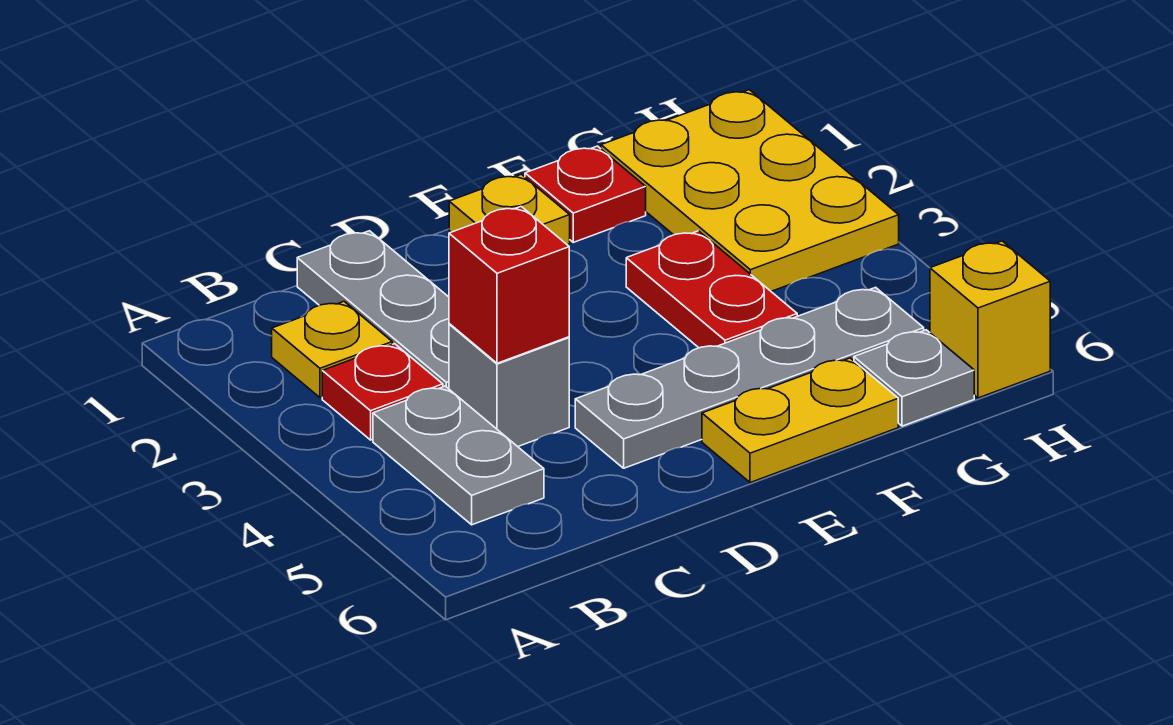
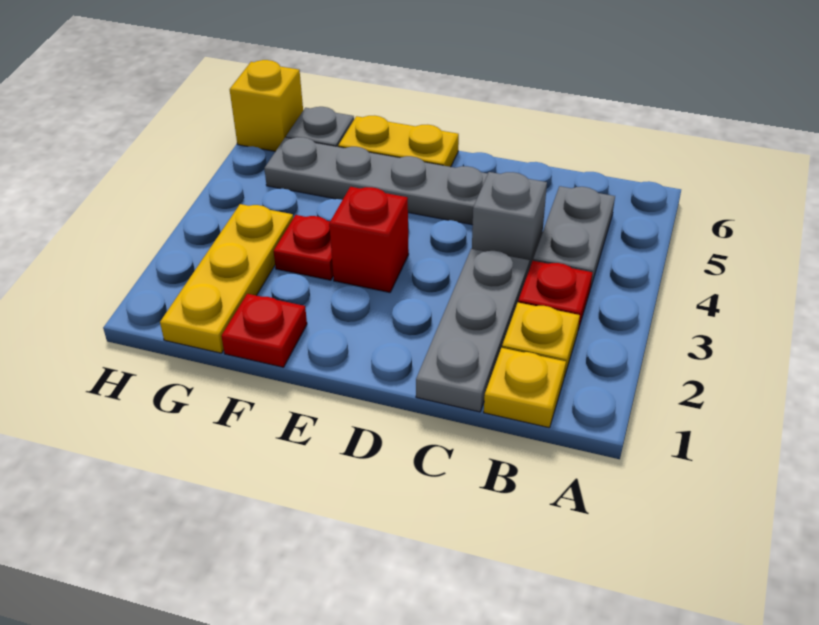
red brick C4 level 2 -> red brick E3 level 1
yellow plate E1 level 1 -> yellow plate B1 level 1
red plate F3:F4 level 1 -> red plate F3 level 1
yellow plate G1:H3 level 1 -> yellow plate G1:G3 level 1

